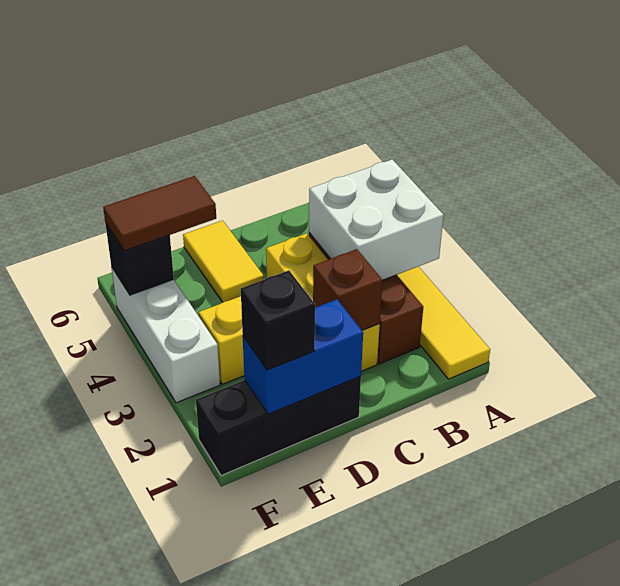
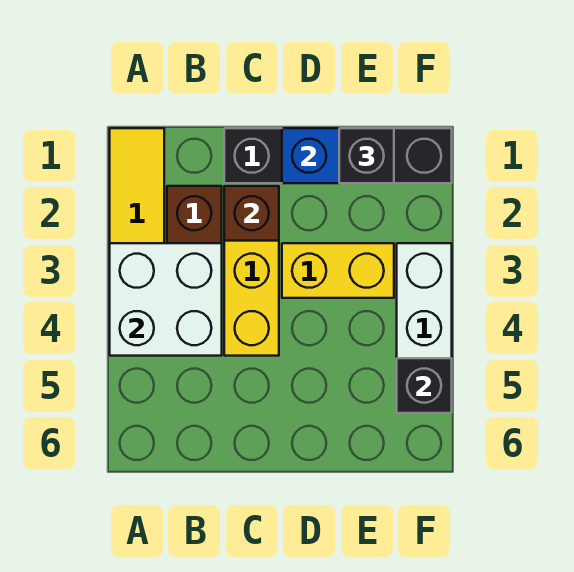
black brick D1:F1 level 1 -> black brick C1:F1 level 1
yellow tile D5:D6 level 1 -> none
brown tile E5:F5 level 3 -> none

